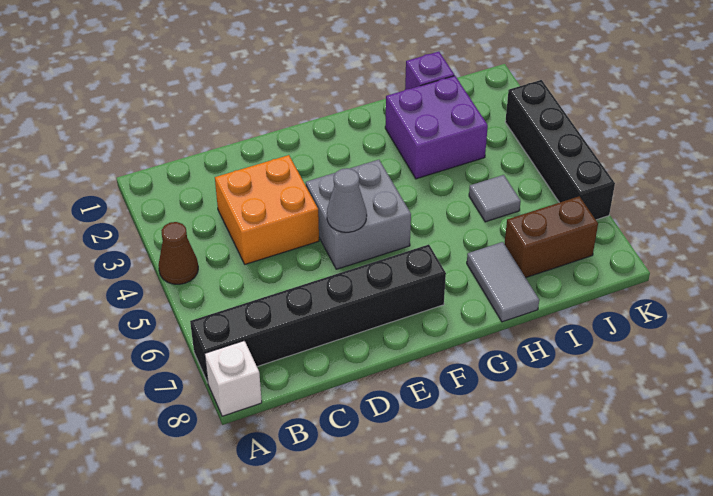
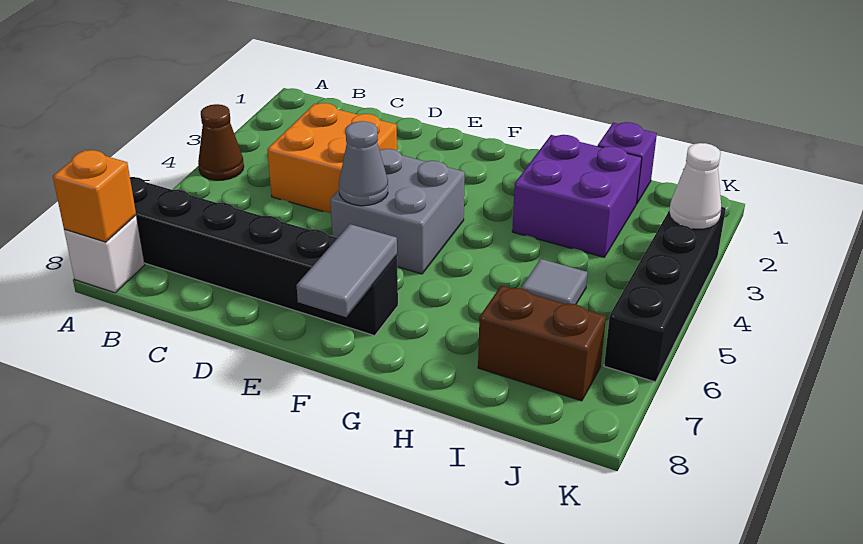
none -> orange brick A8 level 2
grey tile H7:H8 level 1 -> grey tile F7:F8 level 2
none -> white cone K3 level 2

